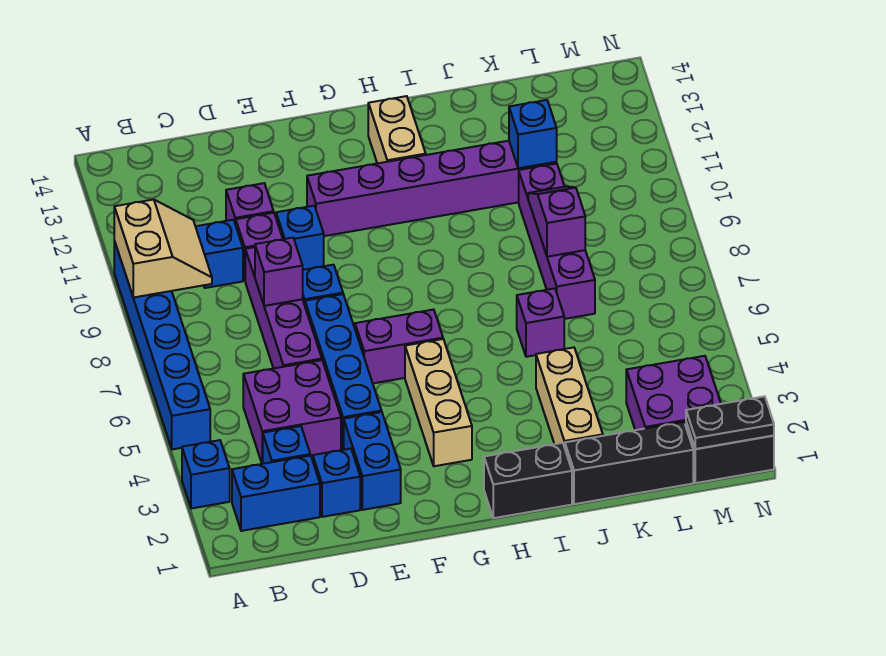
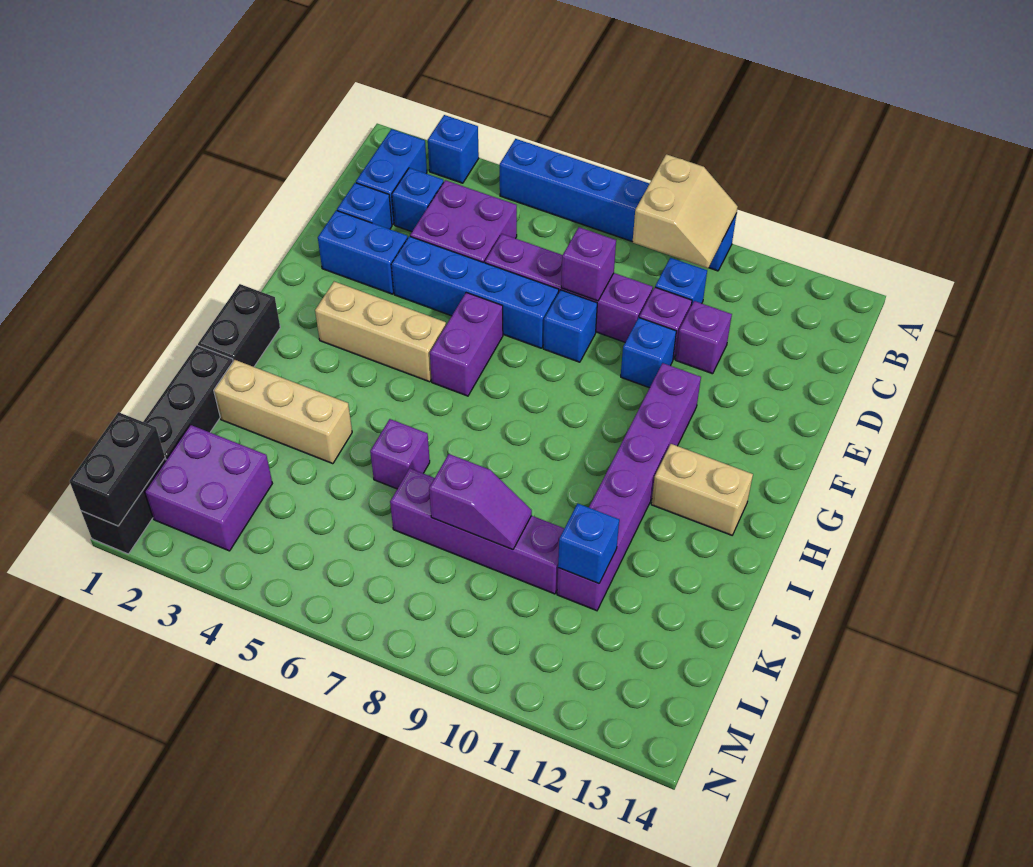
tan slope A9:B10 level 2 top A -> tan slope A9:B10 level 2 top 9
black plate M1:N1 level 2 -> black brick M1:N1 level 2

